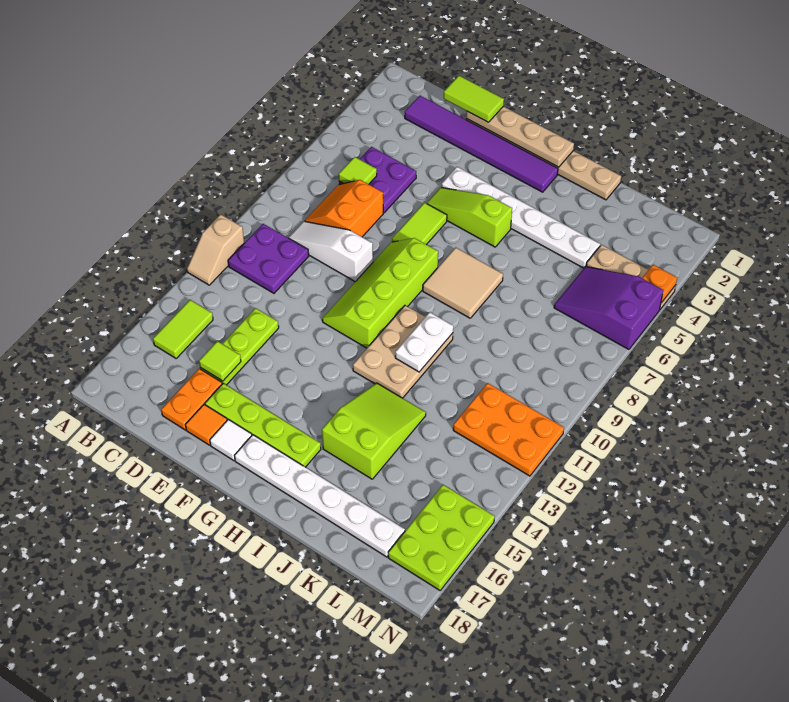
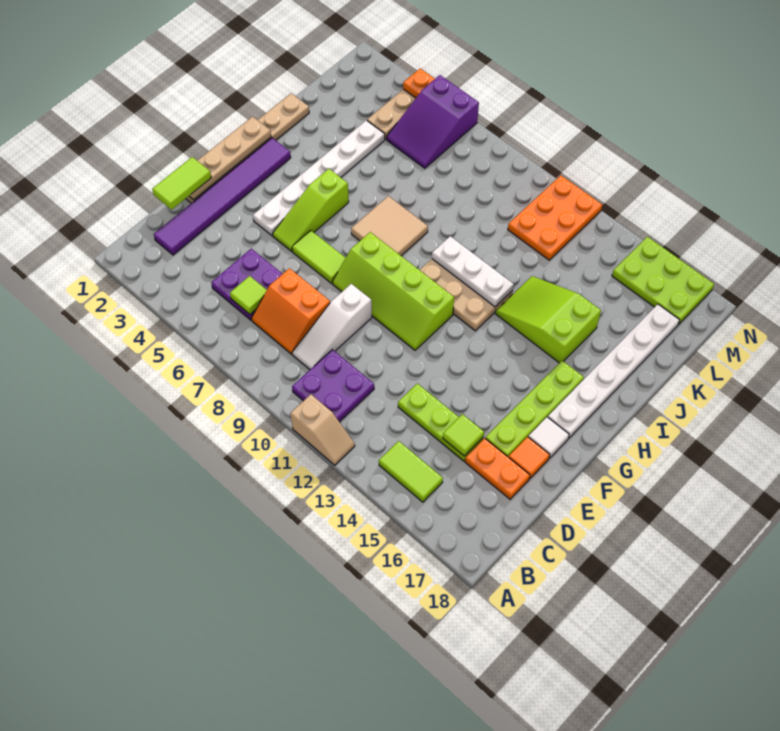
white plate I10:I11 level 2 -> white plate I10:I12 level 2

